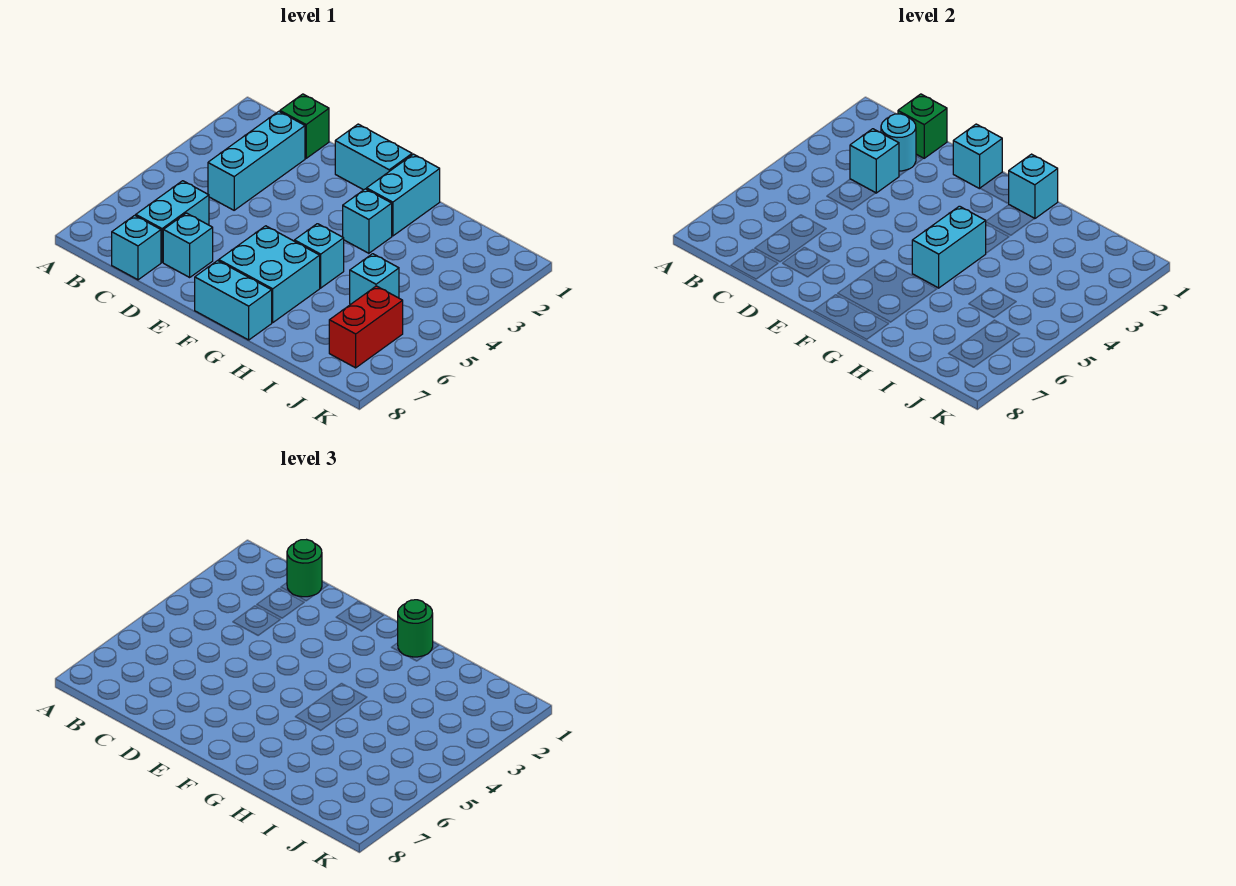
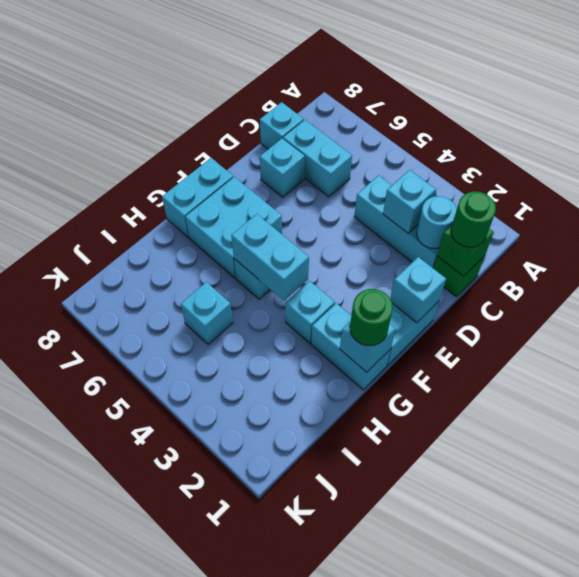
red brick J6:J7 level 1 -> none

